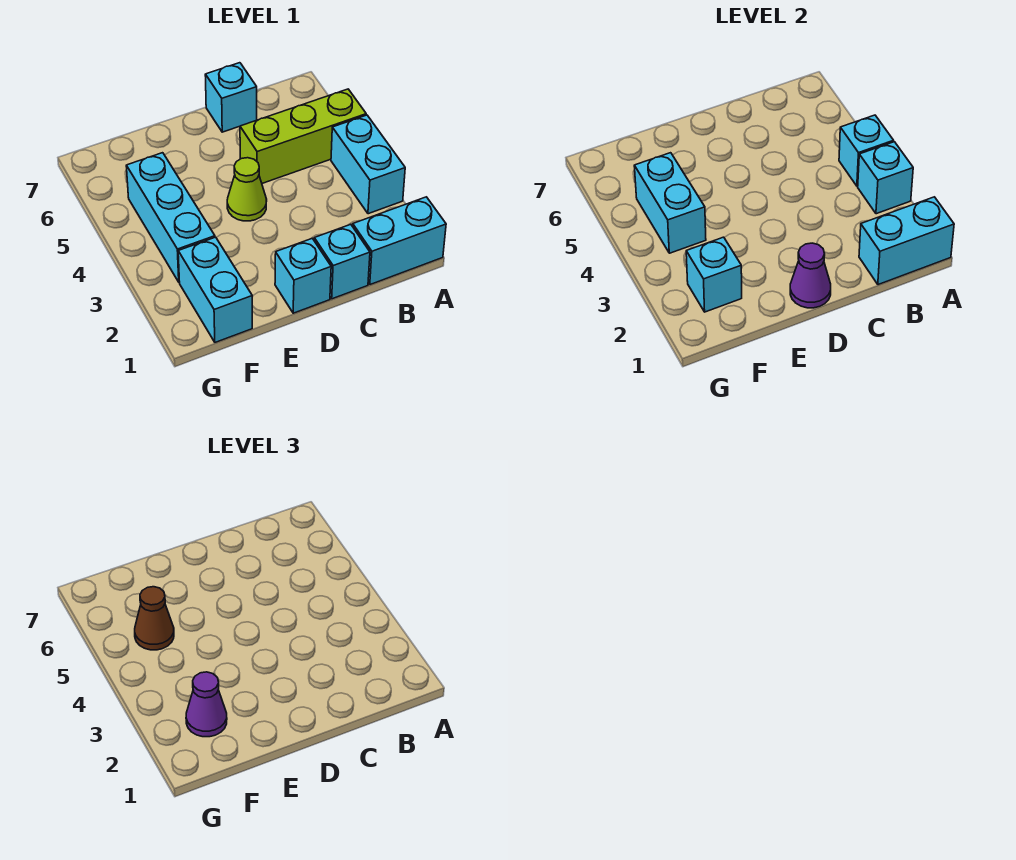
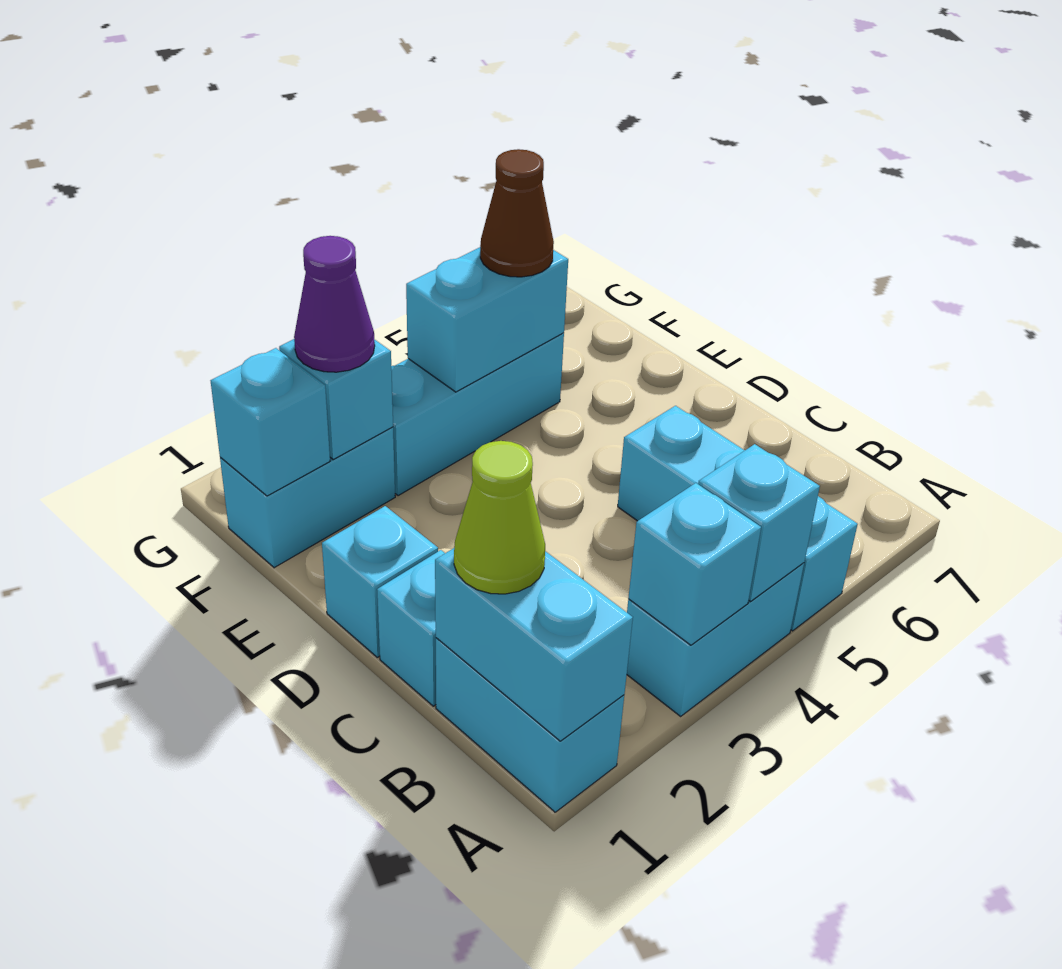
lime brick A5:C5 level 1 -> cyan brick A5:C5 level 1
cyan brick C7 level 1 -> cyan brick F1 level 2
purple cone D1 level 2 -> none
lime cone D4 level 1 -> lime cone B1 level 3

